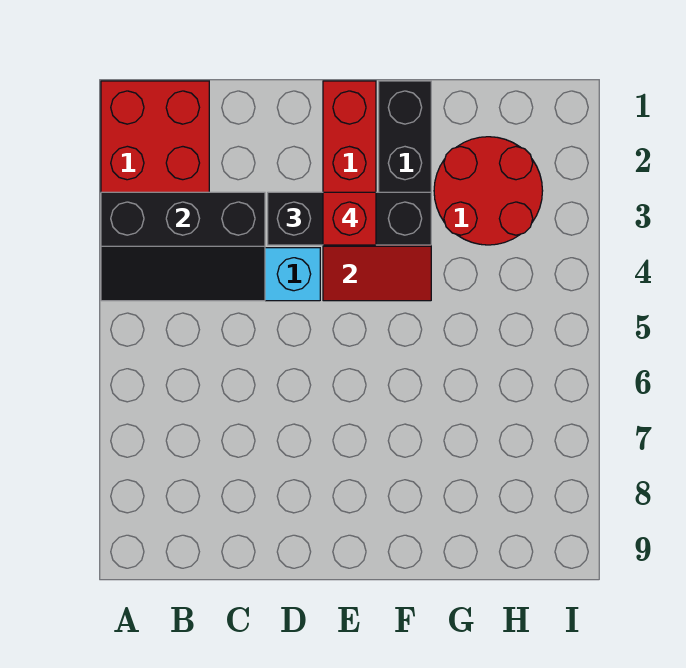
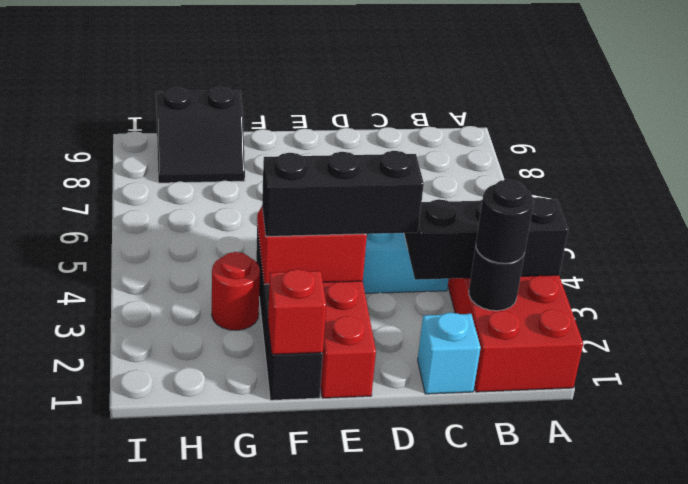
none -> black round brick B2 level 2
none -> black round brick B2 level 3
none -> cyan brick C1 level 1
red brick E3 level 4 -> red brick F1 level 2
red round brick G2:H3 level 1 -> red round brick G3 level 1
none -> black slope G8:H9 level 1 top 9

